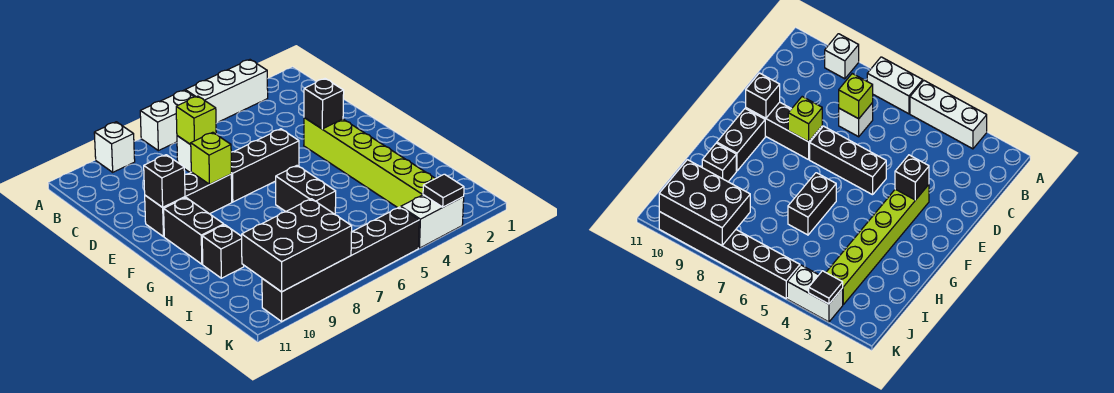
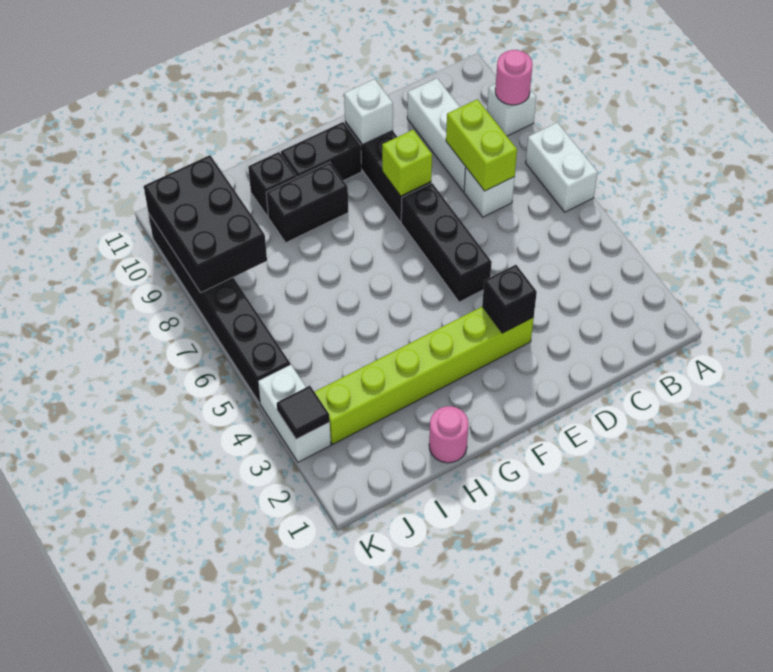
white brick A3:A5 level 1 -> white brick C8:C10 level 1
none -> pink round brick A9 level 2
lime brick C7 level 2 -> lime brick C7:C8 level 2
black brick E10 level 2 -> white brick E10 level 2
black brick G6:H6 level 1 -> black brick G9:H9 level 1
none -> pink round brick H1 level 1

